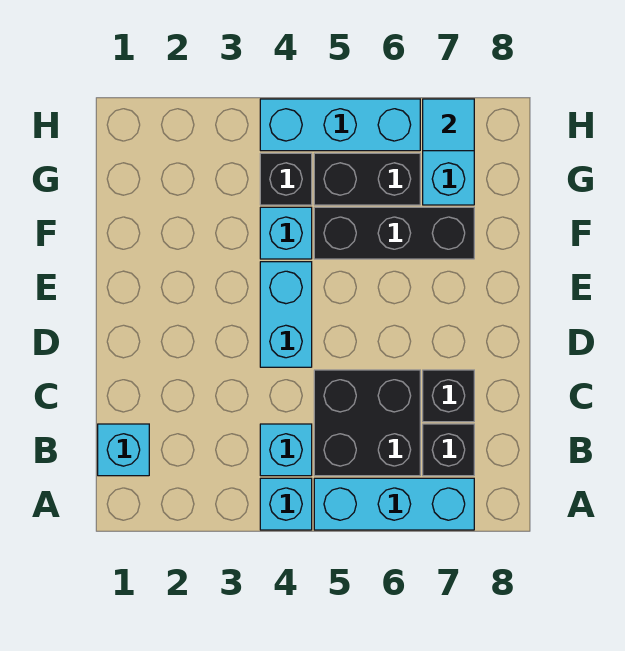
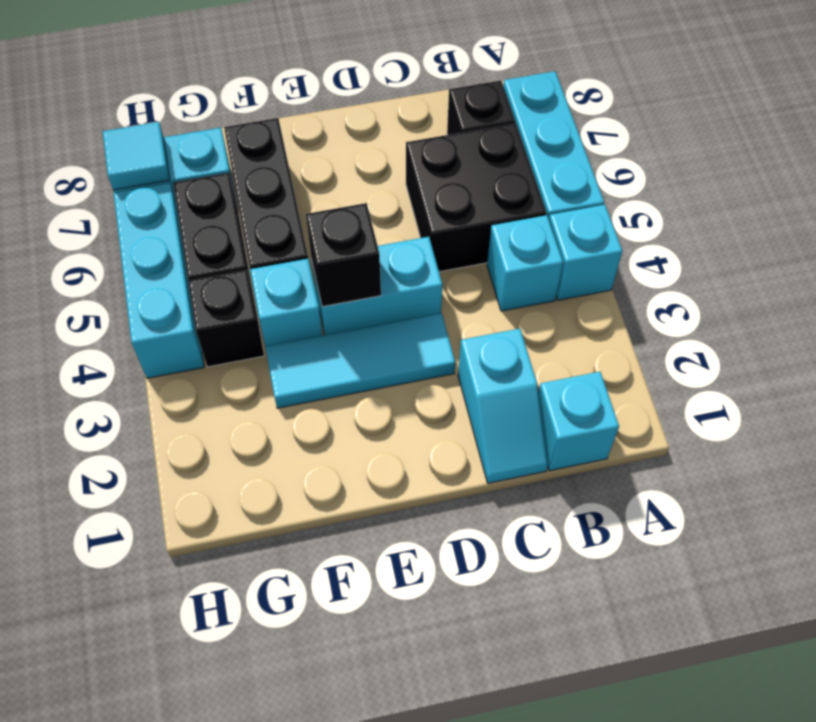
none -> cyan slope C1:C2 level 1 top 2
black brick C7 level 1 -> black brick E4 level 2
none -> cyan tile D3:F3 level 1

